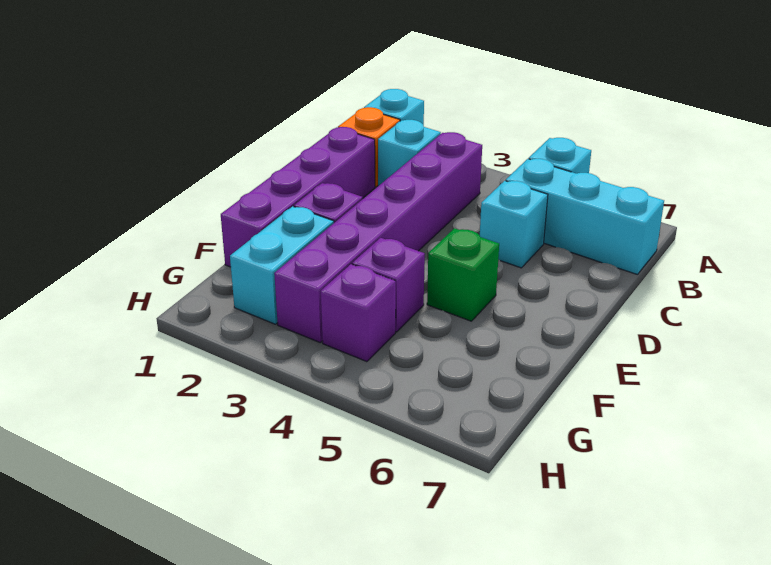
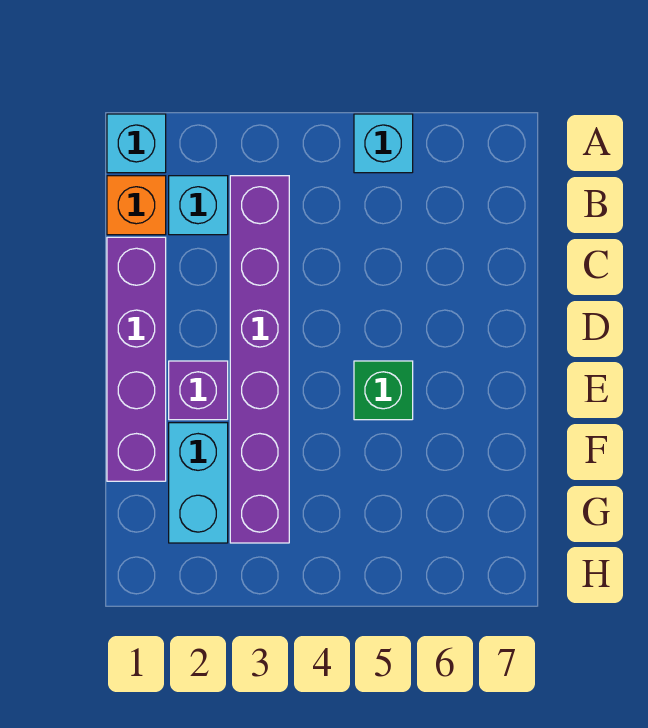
cyan brick B5:B7 level 1 -> none
cyan brick C5 level 1 -> none
purple brick F4 level 1 -> none
purple brick G4 level 1 -> none

